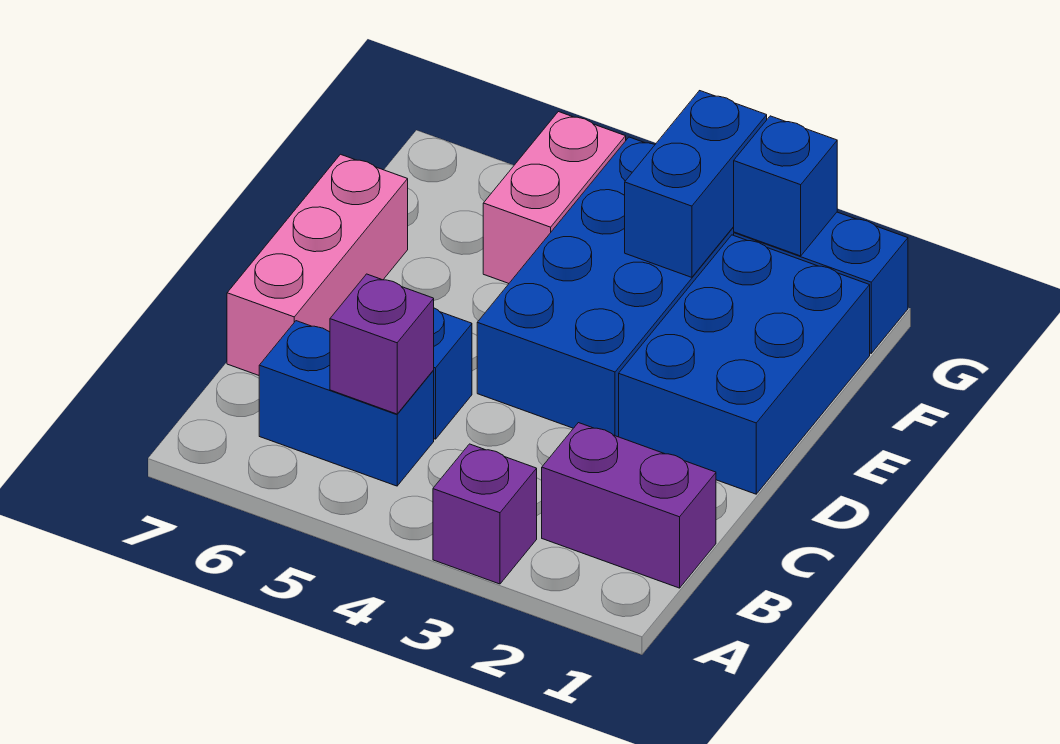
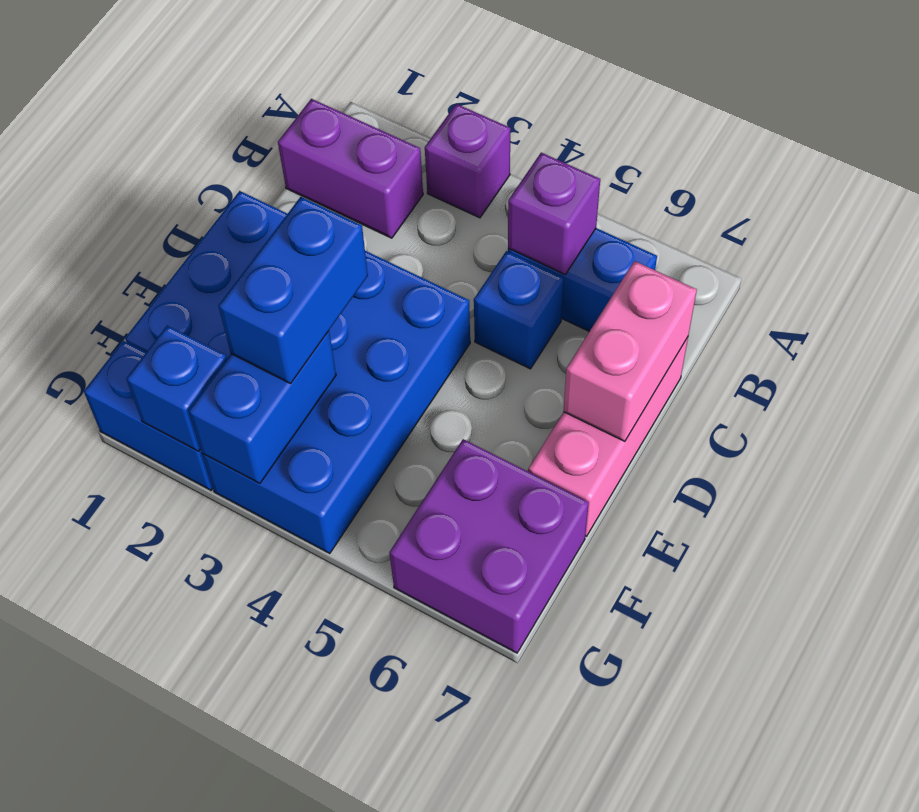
none -> blue brick E3:F3 level 3
pink brick F5:G5 level 1 -> pink brick C7:D7 level 2
none -> purple brick F6:G7 level 1

